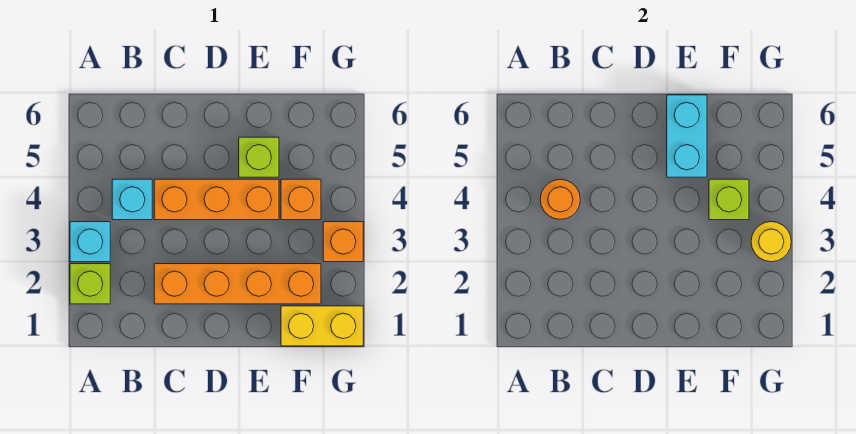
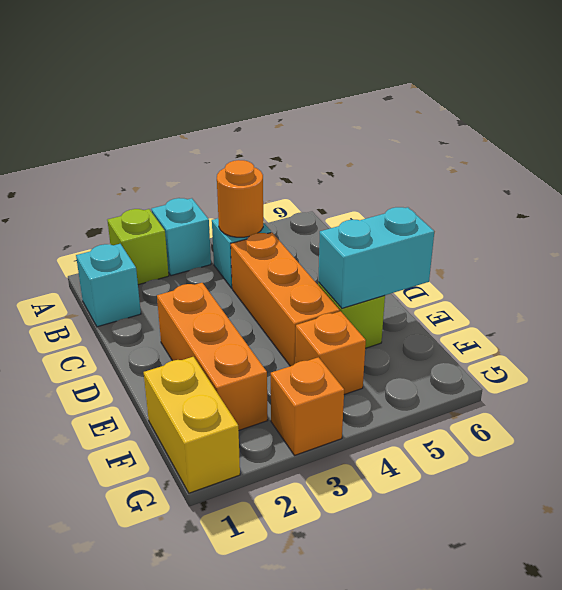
none -> cyan brick B1 level 1
orange brick C2:F2 level 1 -> orange brick D2:F2 level 1
lime brick F4 level 2 -> none
yellow round brick G3 level 2 -> none

